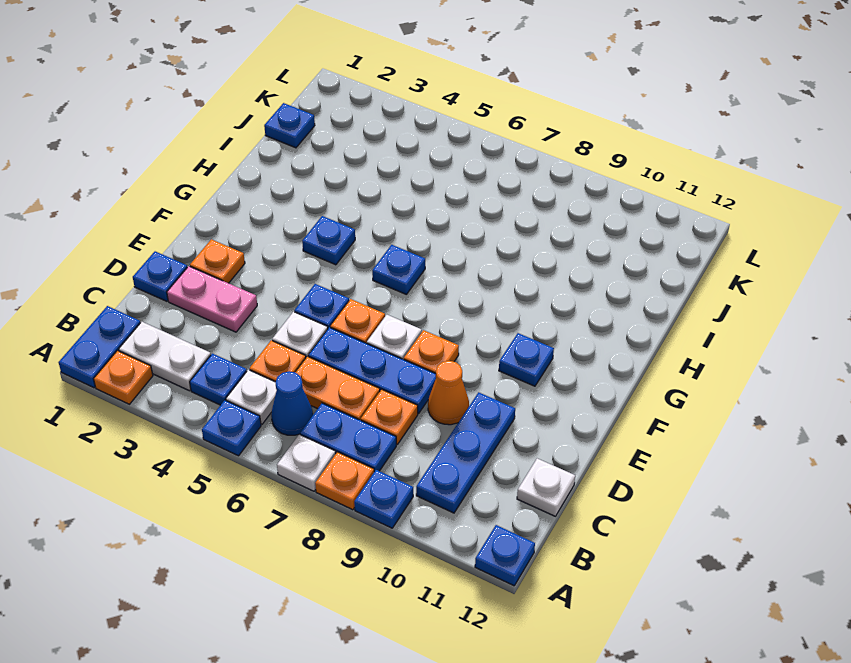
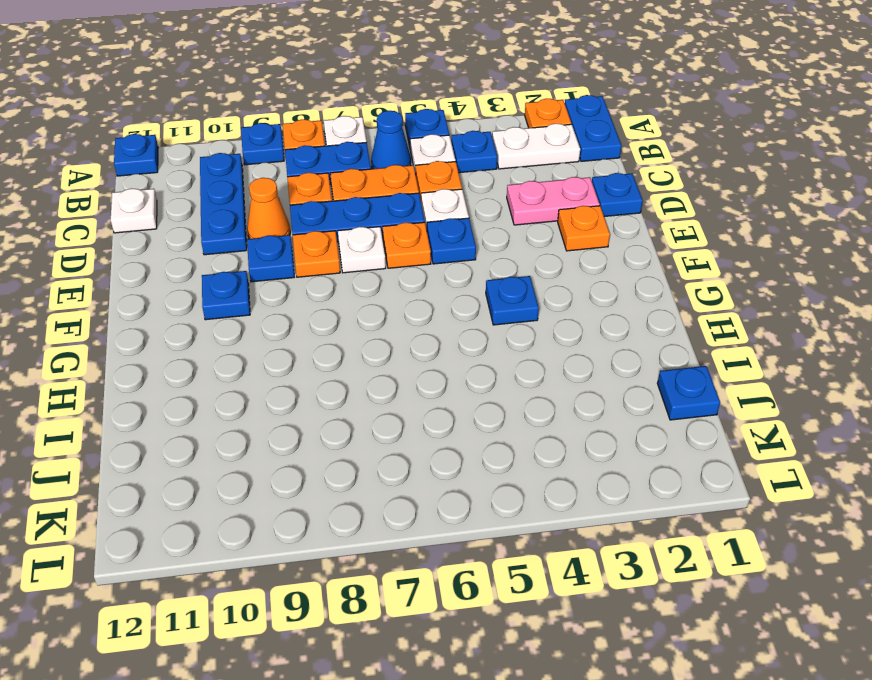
blue plate G6 level 1 -> blue plate E9 level 1

